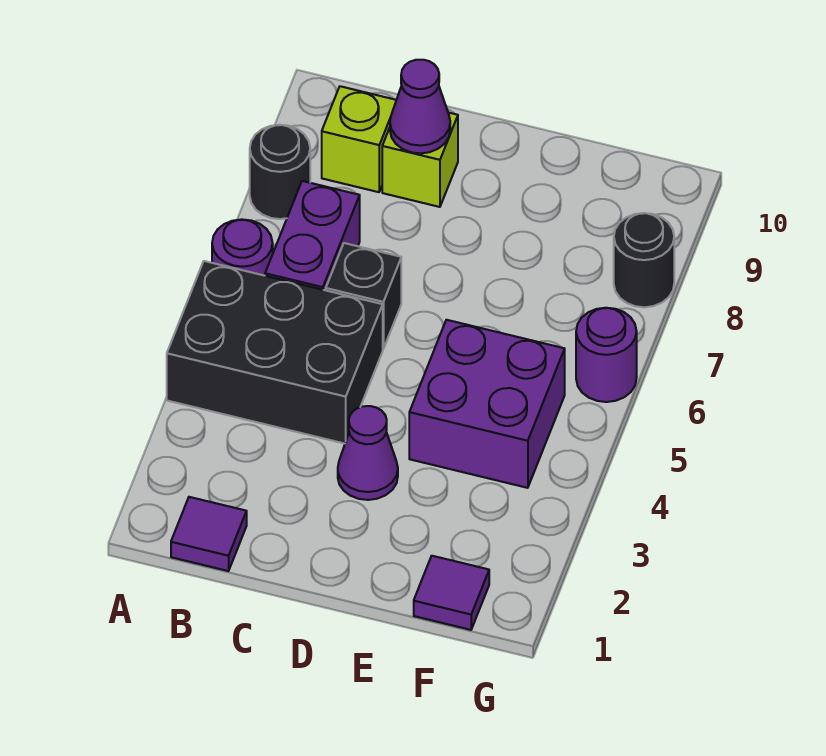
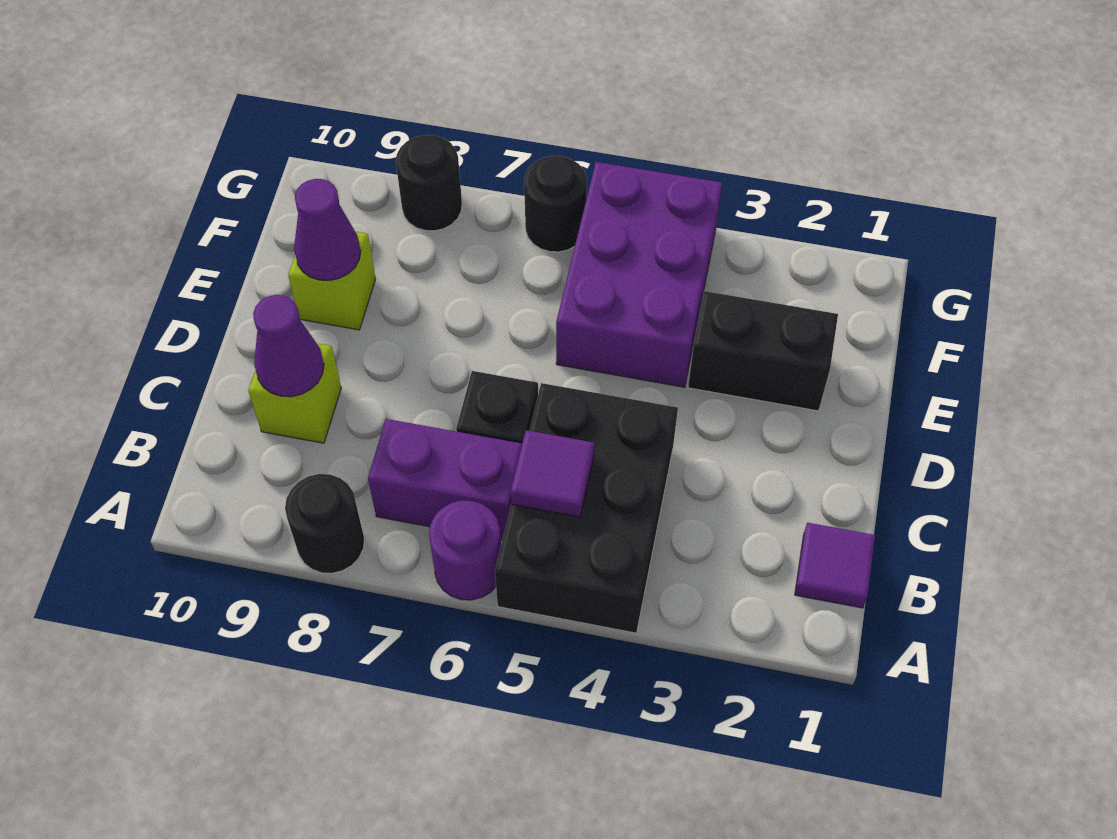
lime brick B9 level 1 -> lime brick E9 level 1
purple cone D3 level 1 -> purple cone E9 level 2
none -> black brick E2:E3 level 1
purple brick E4:F5 level 1 -> purple brick E4:G5 level 1
purple tile F1 level 1 -> purple tile B5 level 2
purple round brick G6 level 1 -> black round brick G6 level 1

